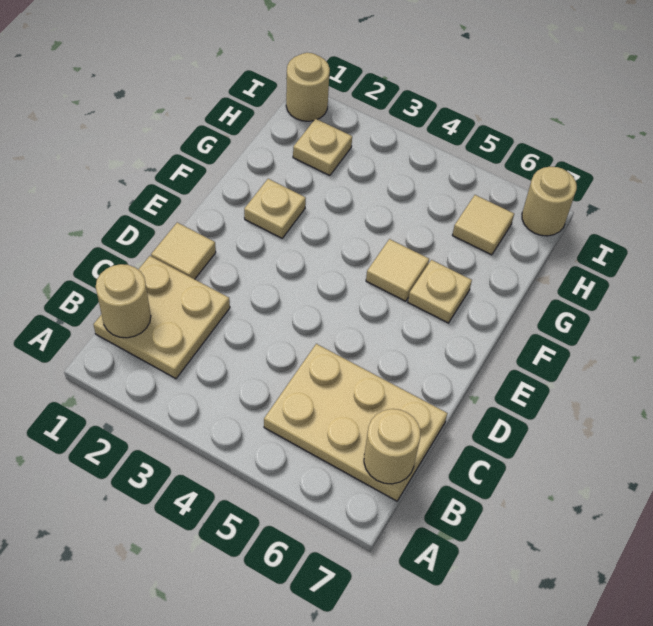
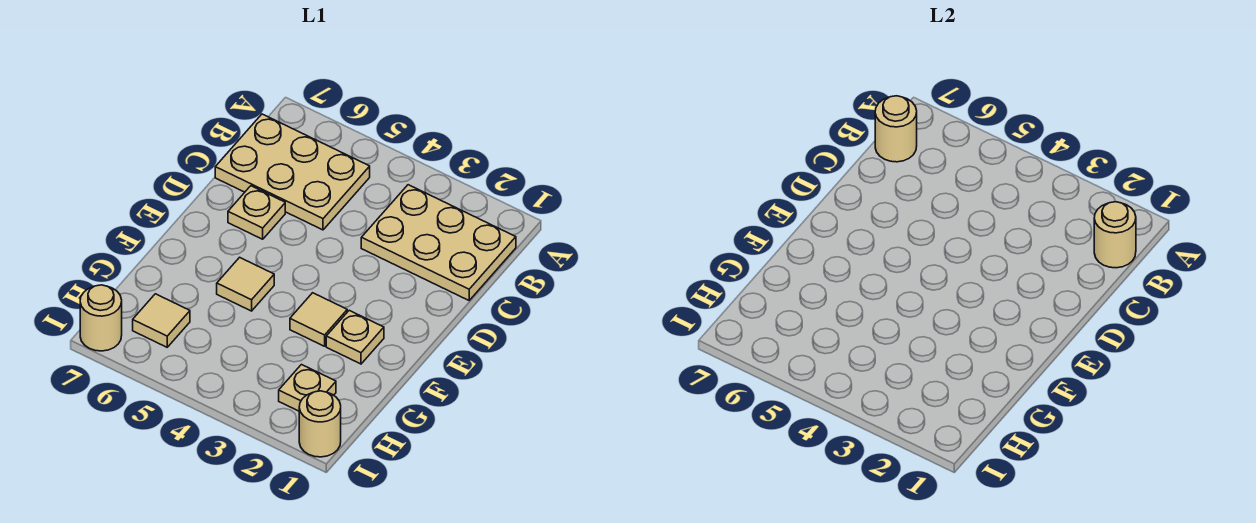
tan plate B1:C2 level 1 -> tan plate B1:C3 level 1
tan tile D1 level 1 -> tan tile F3 level 1
tan plate F6 level 1 -> tan plate D6 level 1

